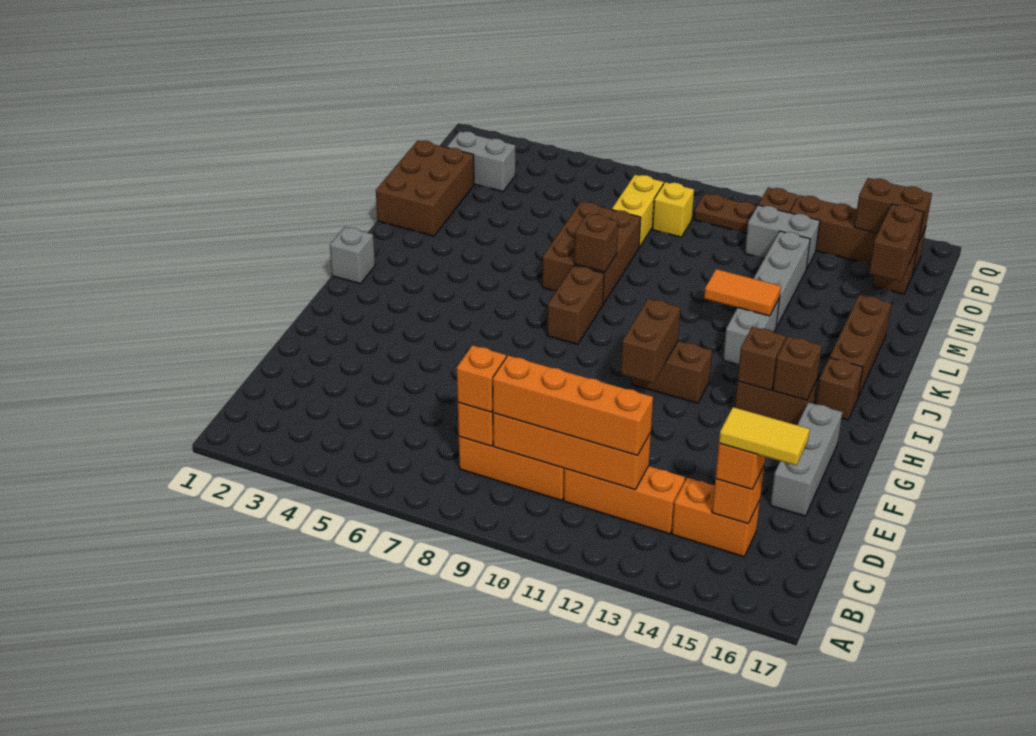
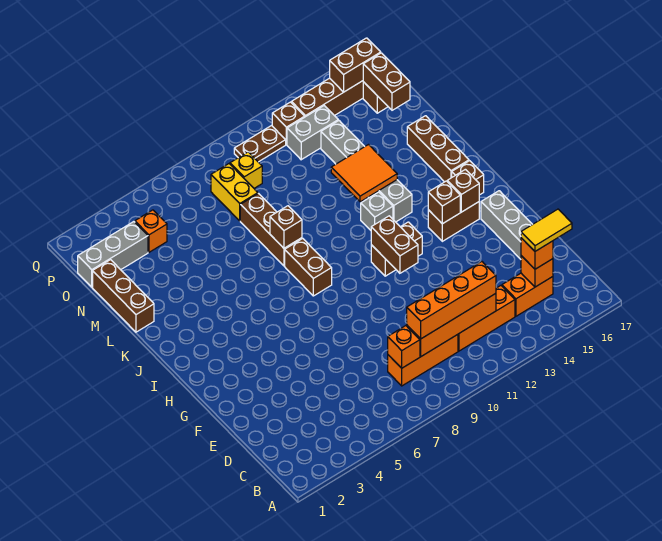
orange brick C8 level 3 -> orange brick O4 level 1
grey brick I1 level 1 -> grey brick J12 level 1
brown brick K7:M8 level 1 -> brown brick K8:M8 level 1
orange tile K12:K13 level 2 -> orange tile K12:L13 level 2
brown brick L1:N2 level 1 -> brown brick L1:N1 level 1
grey brick O2:O3 level 1 -> grey brick O1:O3 level 1

